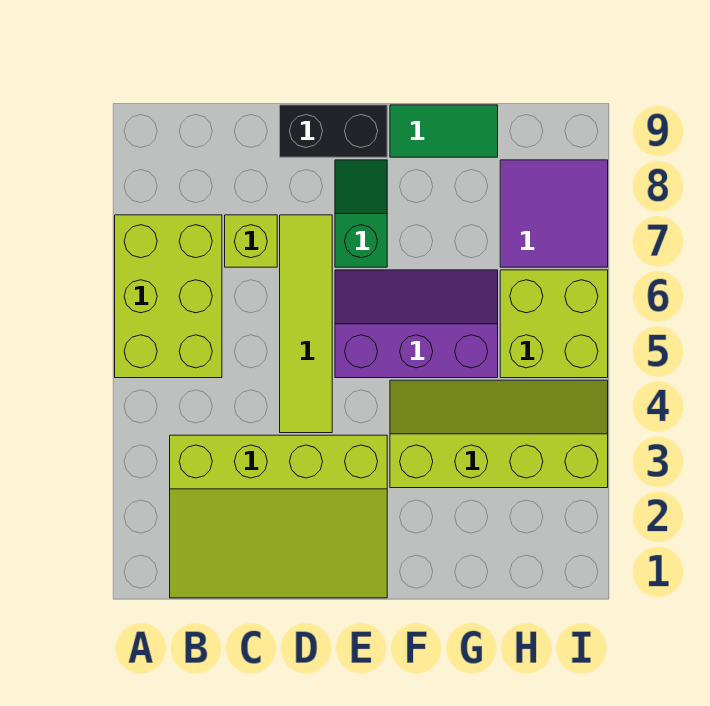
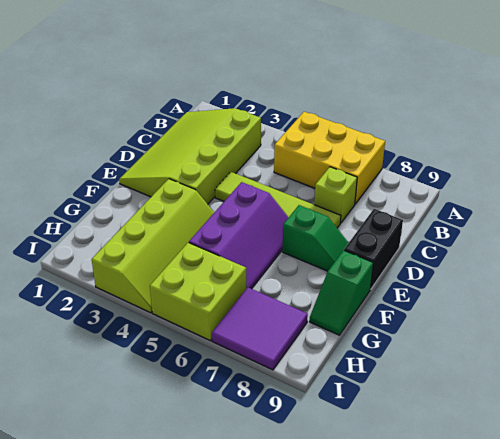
lime brick A5:B7 level 1 -> yellow brick A5:B7 level 1
green tile F9:G9 level 1 -> green slope F9:G9 level 1 top F

